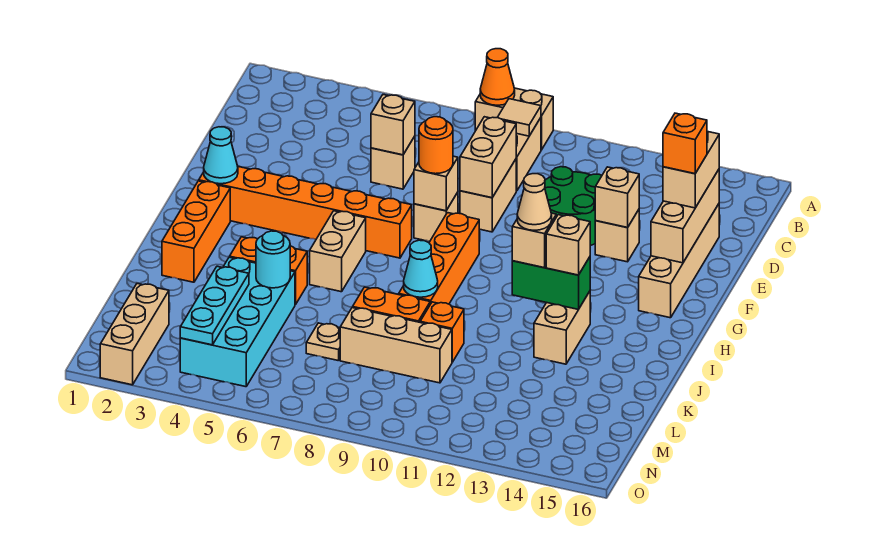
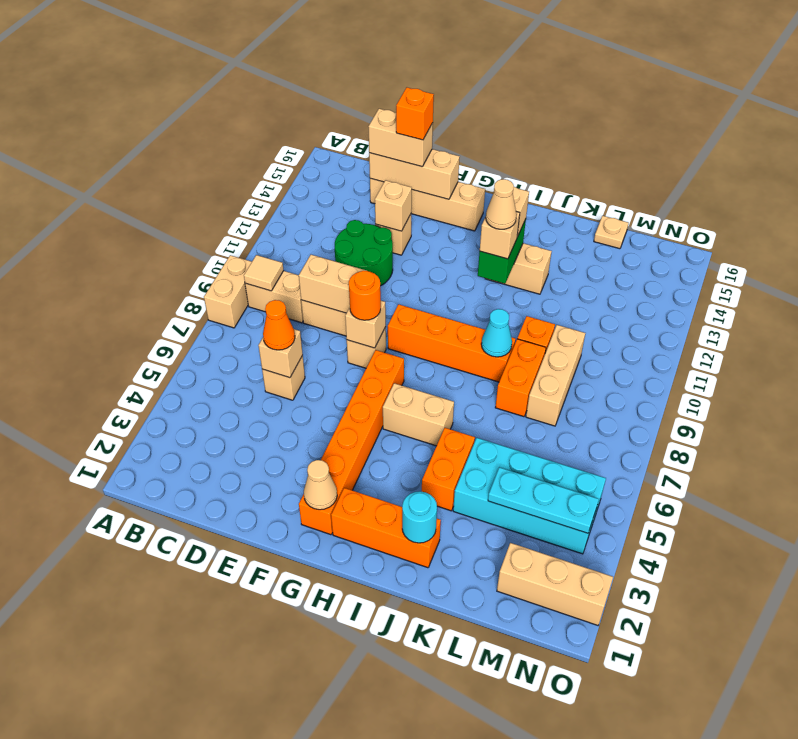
orange cone A8 level 2 -> orange cone D6 level 3
cyan cone G2 level 2 -> tan cone G2 level 2
cyan round brick K5 level 2 -> cyan round brick J2 level 2
tan plate L7 level 1 -> tan plate L16 level 1

